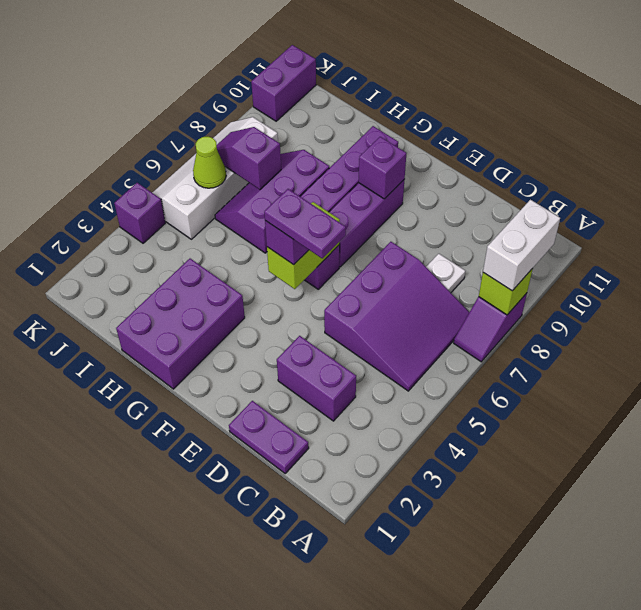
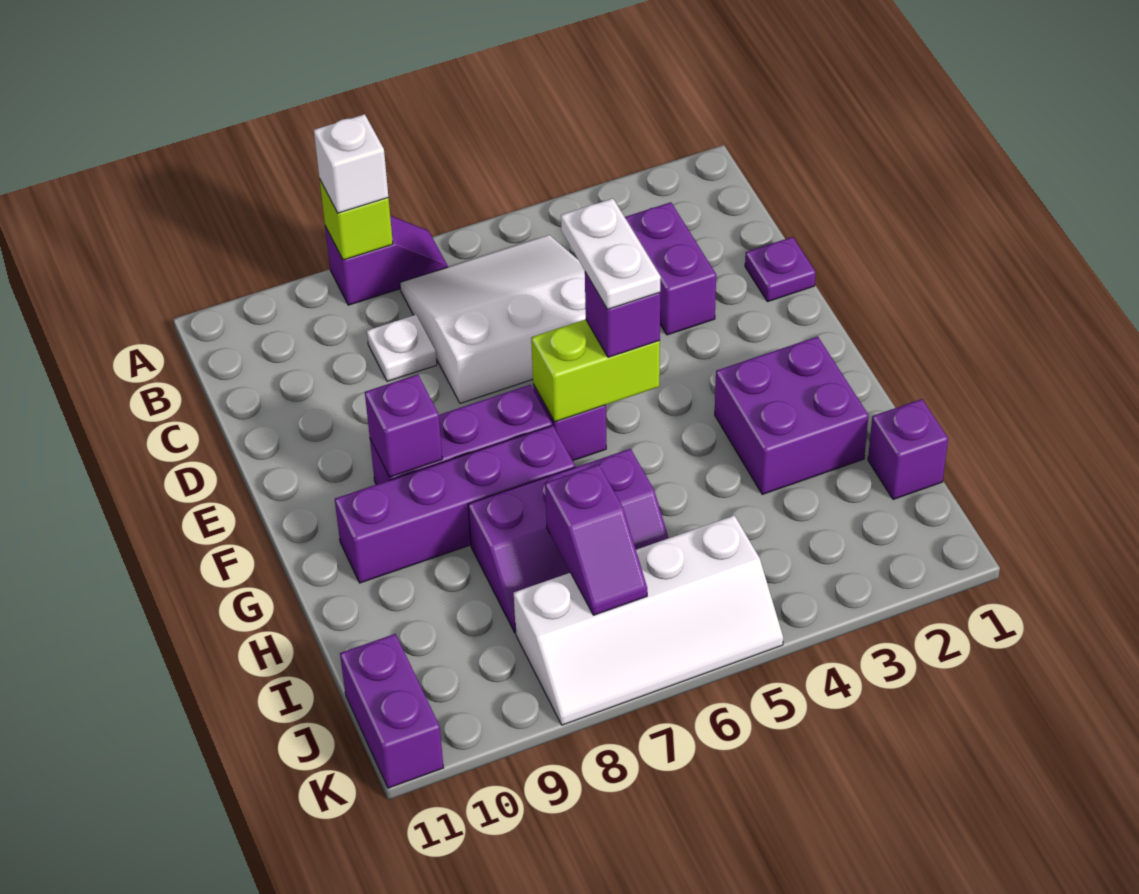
white brick A8:A9 level 3 -> white brick A8 level 3
purple slope B5:D7 level 1 top D -> white slope B5:D7 level 1 top D
purple plate C1:D1 level 1 -> purple plate D1 level 1
purple plate E5:F5 level 4 -> white plate E5:F5 level 4
purple brick G1:H3 level 1 -> purple brick G2:H3 level 1
lime cone J6 level 2 -> none
purple brick K4 level 1 -> purple brick I1 level 1
purple brick K10:K11 level 1 -> purple brick J11:K11 level 1

